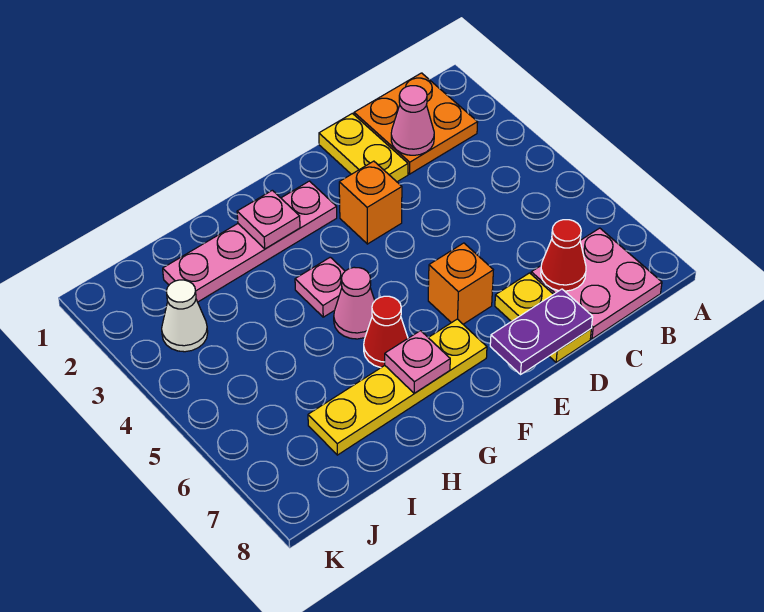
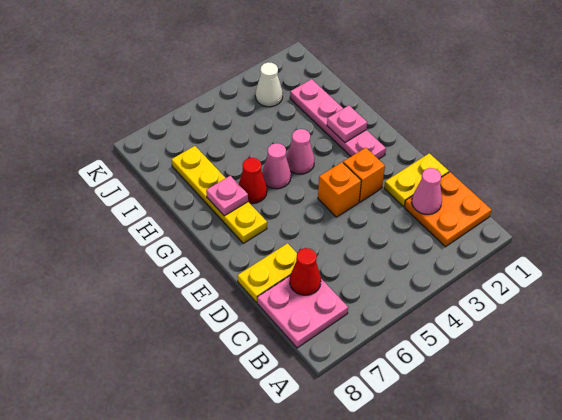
purple plate D8:E8 level 2 -> none
orange brick E6 level 1 -> orange brick E4 level 1
pink plate G4 level 1 -> pink cone G4 level 1

